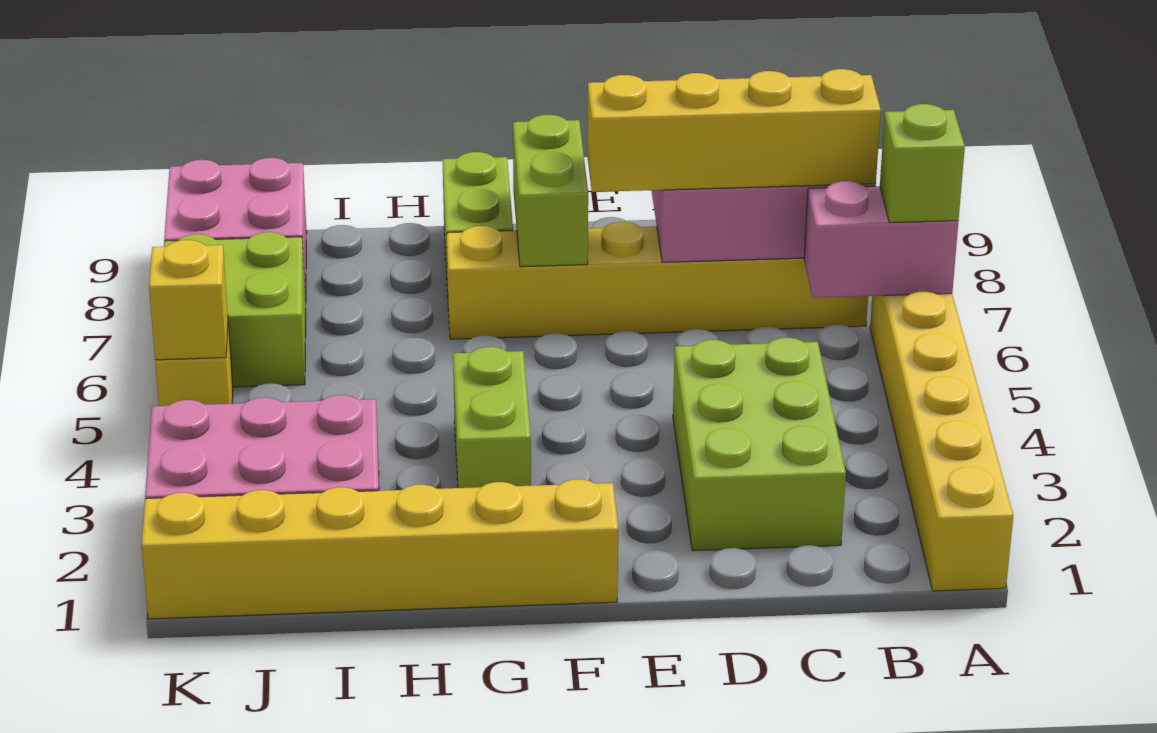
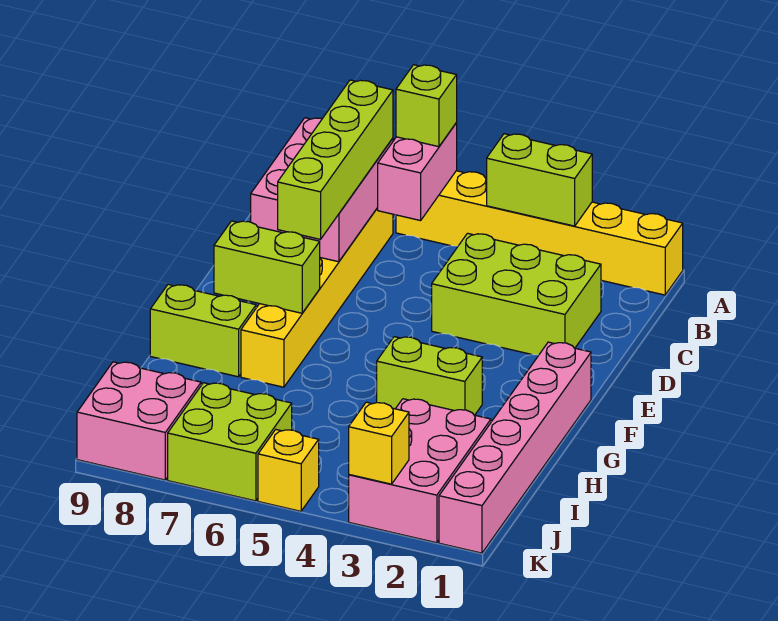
none -> lime brick A3:A4 level 2
yellow brick B7:E7 level 3 -> lime brick B7:E7 level 3
yellow brick F1:K1 level 1 -> pink brick F1:K1 level 1
yellow brick K5 level 2 -> yellow brick K3 level 2

